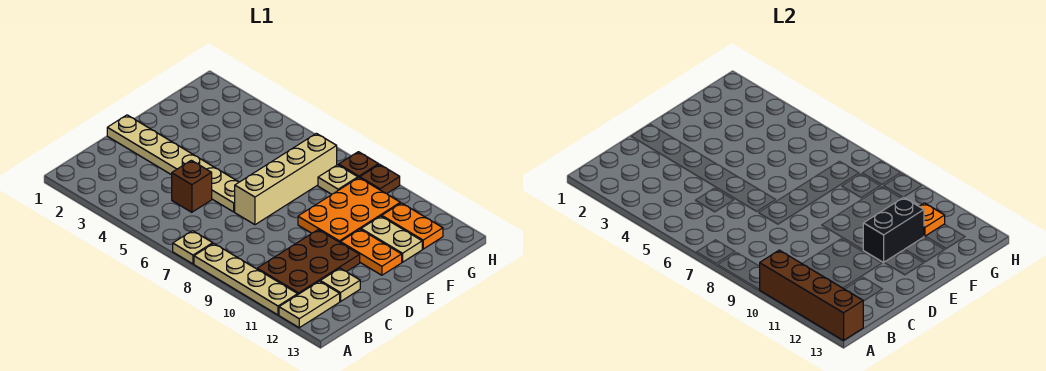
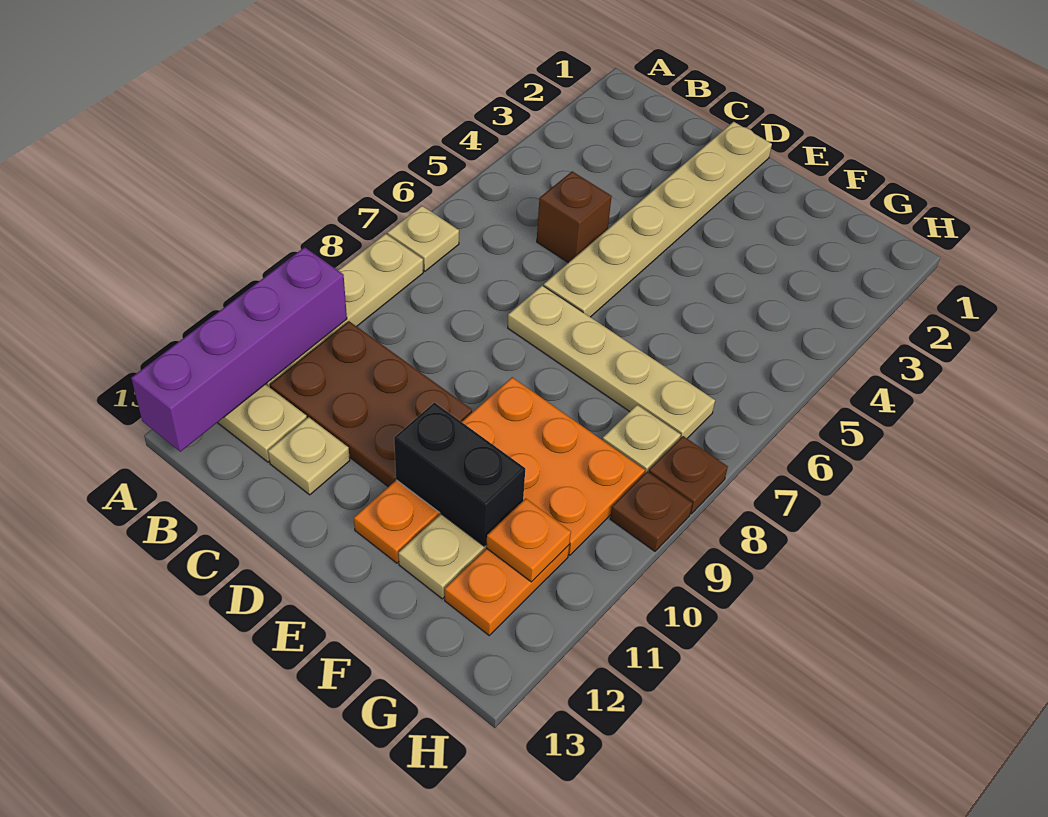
brown brick A10:A13 level 2 -> purple brick A10:A13 level 2
tan brick D7:G7 level 1 -> tan plate D7:G7 level 1

